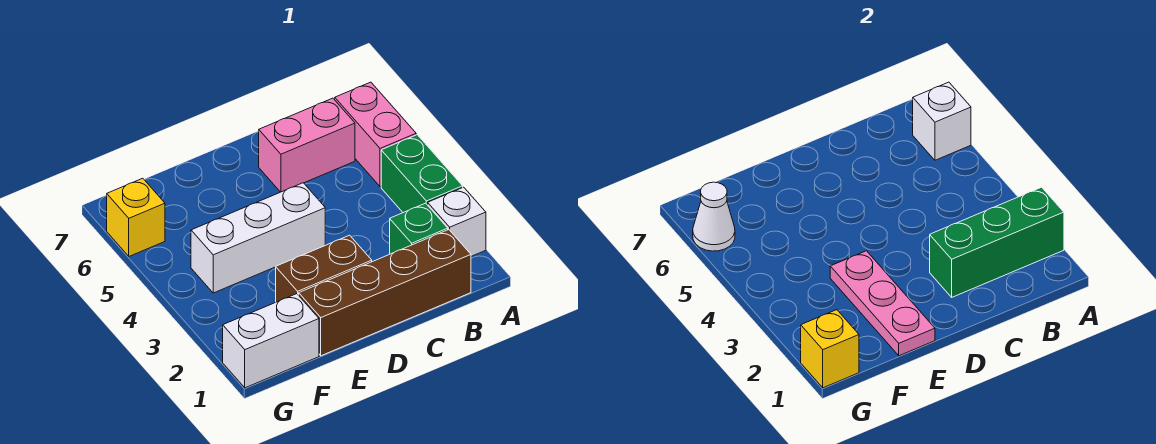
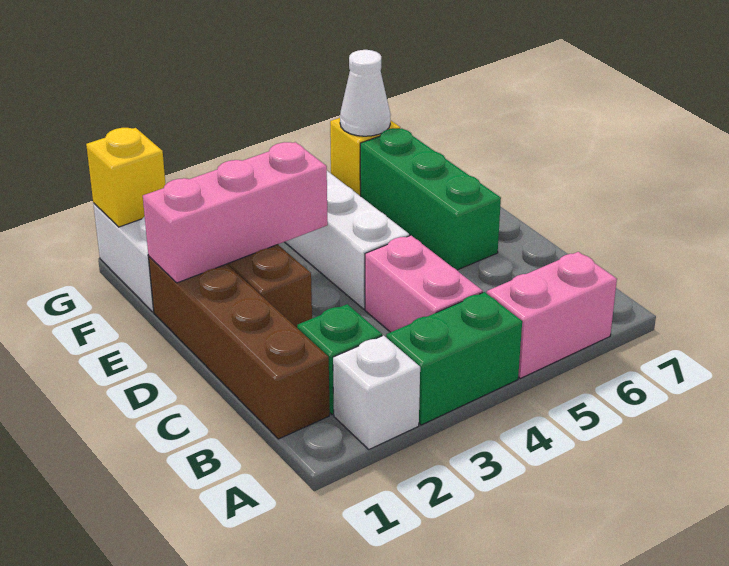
green brick A2:C2 level 2 -> green brick D6:F6 level 1
white brick A6 level 2 -> none
pink brick B6:C6 level 1 -> pink brick B4:C4 level 1
pink plate E1:E3 level 2 -> pink brick E1:E3 level 2

